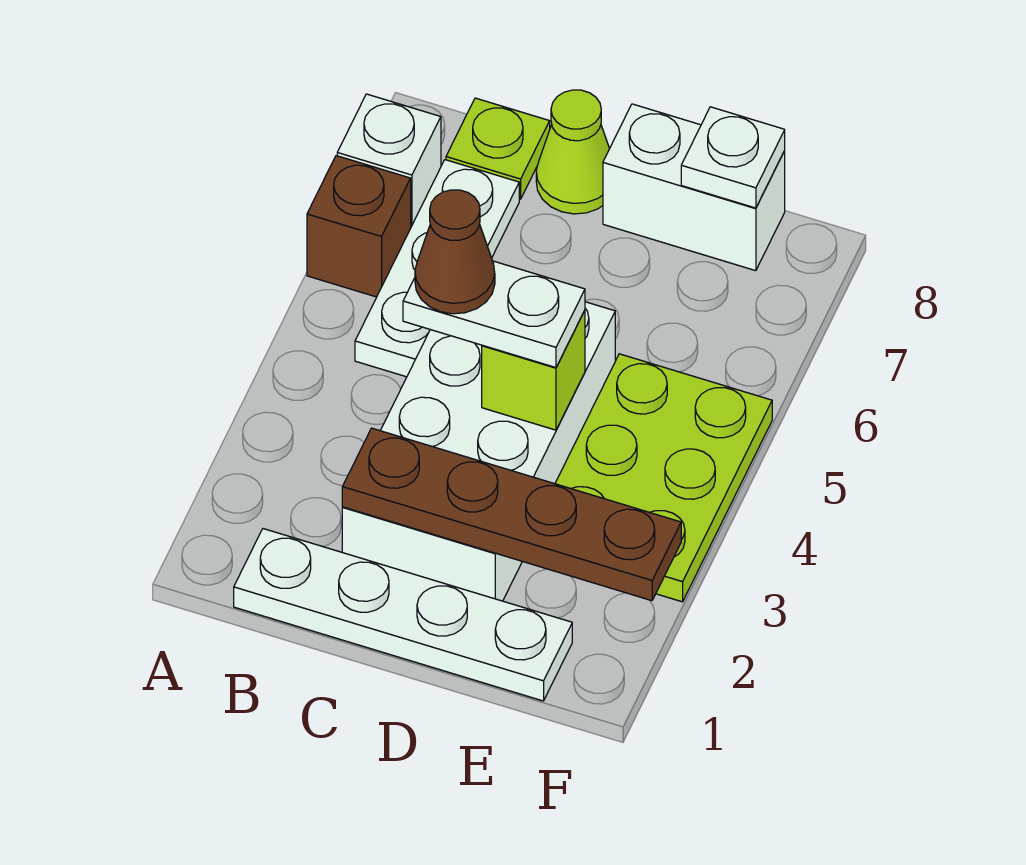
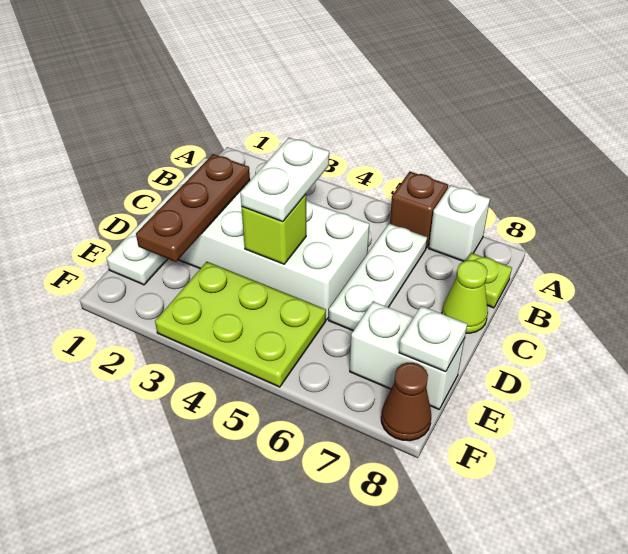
white plate B5:B7 level 1 -> white plate B6:D6 level 1
brown plate C2:F2 level 2 -> brown plate C2:E2 level 2
brown cone C4 level 4 -> brown cone F8 level 1
white brick D8:E8 level 1 -> white brick E7:E8 level 1

